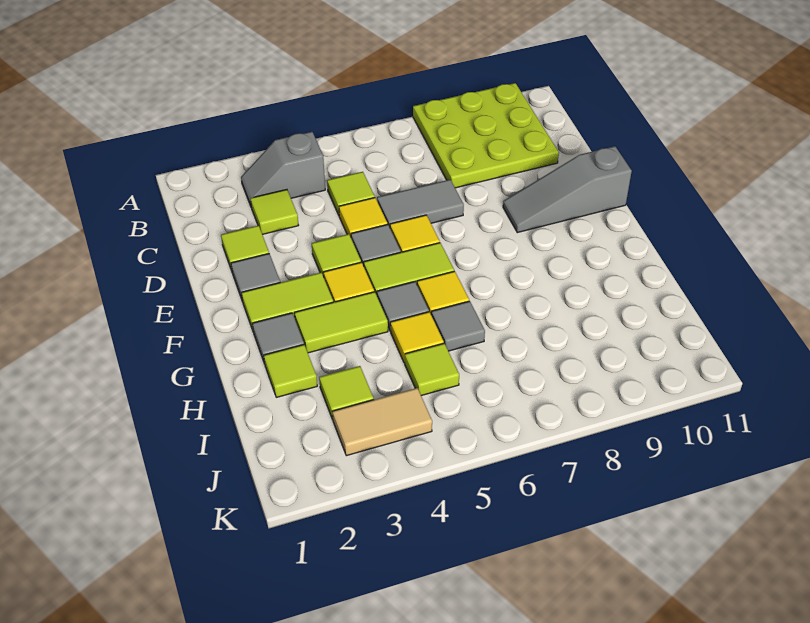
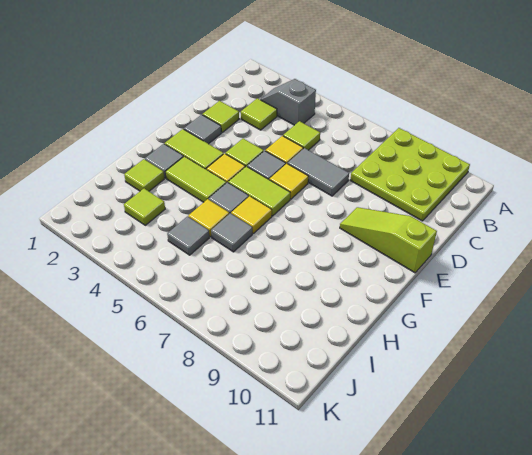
grey slope E9:E11 level 1 top 11 -> lime slope E9:E11 level 1 top 11
lime tile I5 level 1 -> grey tile I5 level 1
tan tile J3:J4 level 1 -> none

